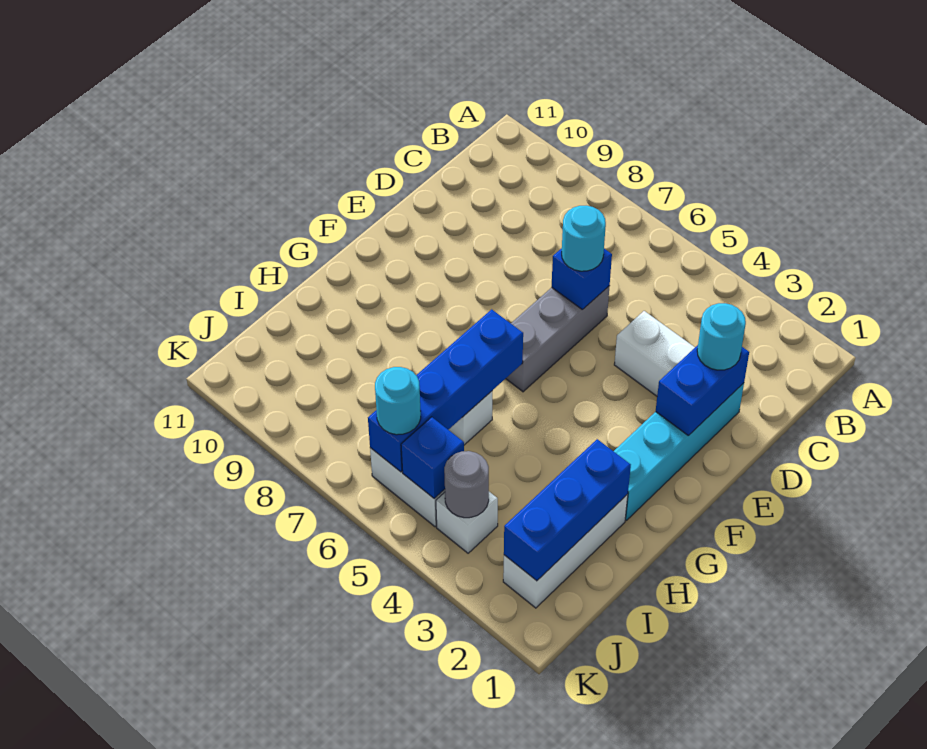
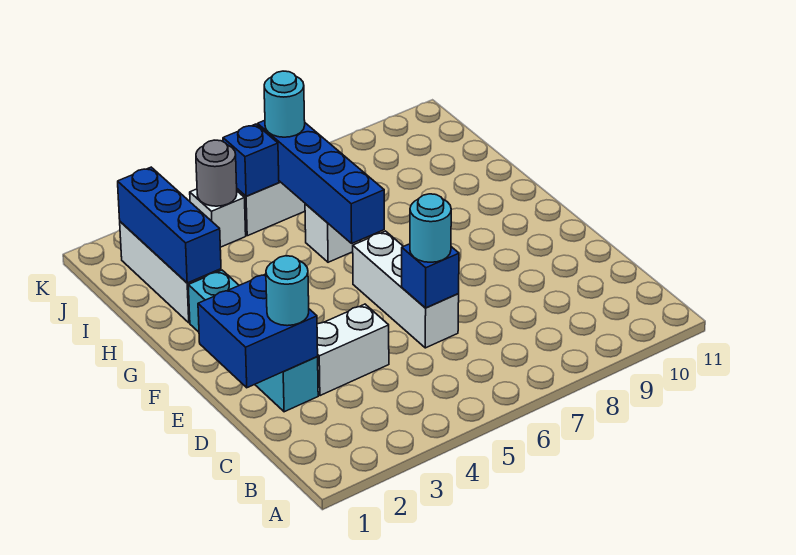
blue brick D2:E2 level 2 -> blue brick D1:E2 level 2
grey brick D6:F6 level 1 -> white brick D6:F6 level 1

